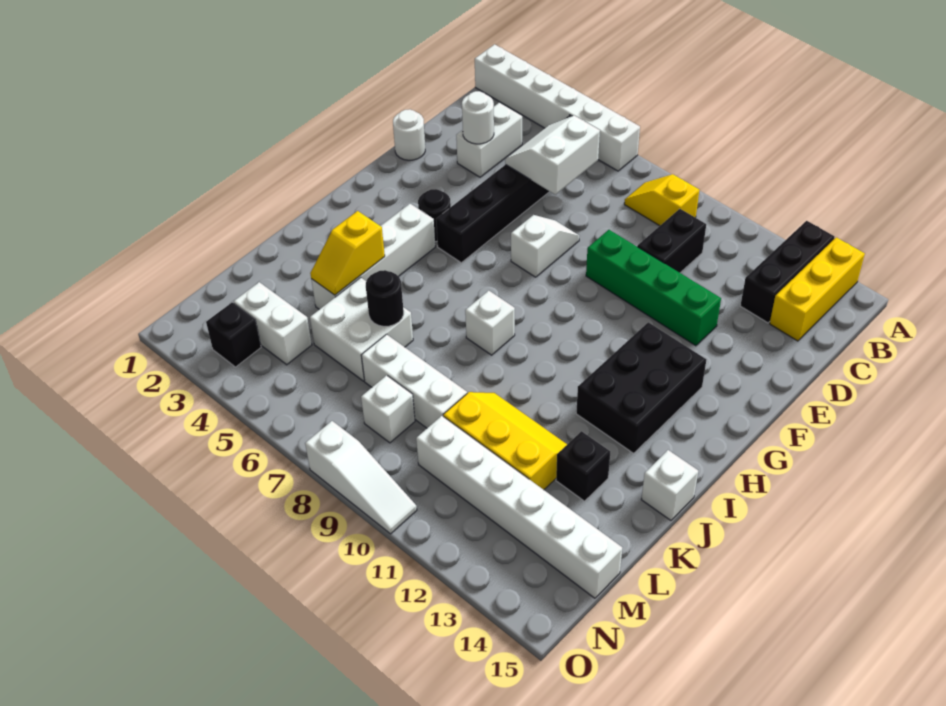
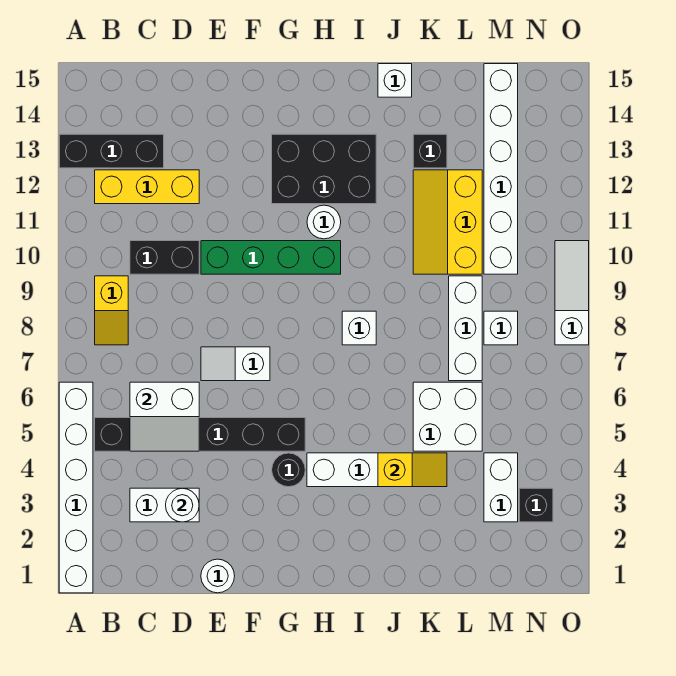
yellow brick A14:C14 level 1 -> yellow brick B12:D12 level 1
green brick E9:E12 level 1 -> green brick E10:H10 level 1
none -> white round brick H11 level 1
black round brick K6 level 2 -> none

